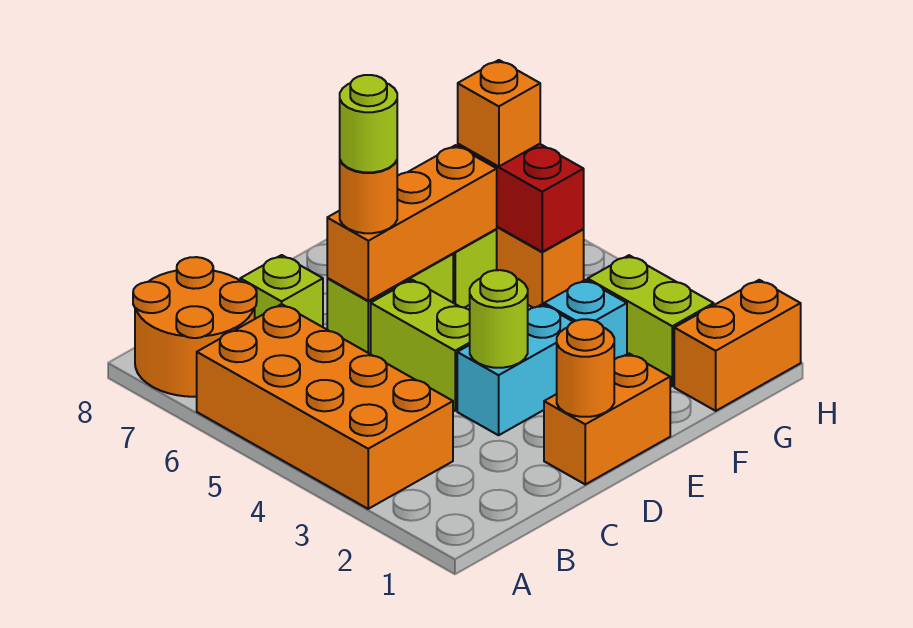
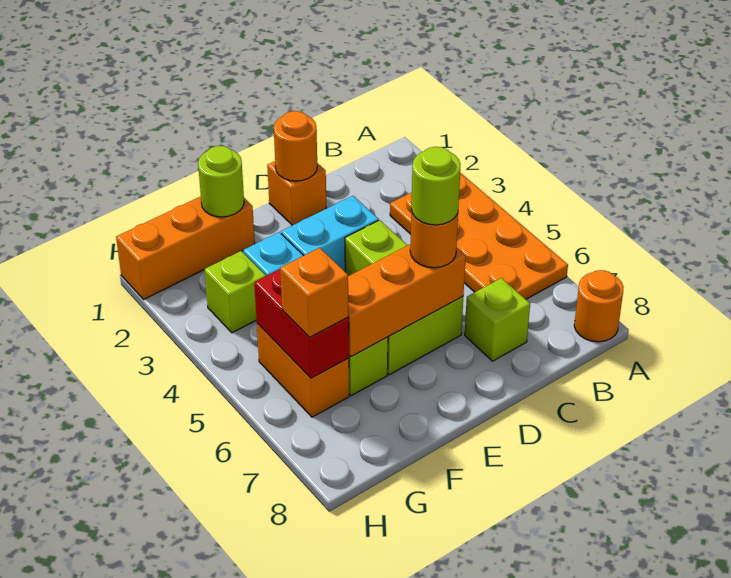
orange brick A3:B6 level 1 -> orange plate A3:B6 level 1
orange round brick A7:B8 level 1 -> orange round brick A8 level 1
orange brick D1:E1 level 1 -> orange brick D1 level 1
lime round brick D3 level 2 -> lime round brick F1 level 2
orange brick G1:H1 level 1 -> orange brick F1:H1 level 1
lime brick G2:G3 level 1 -> lime brick G3 level 1

